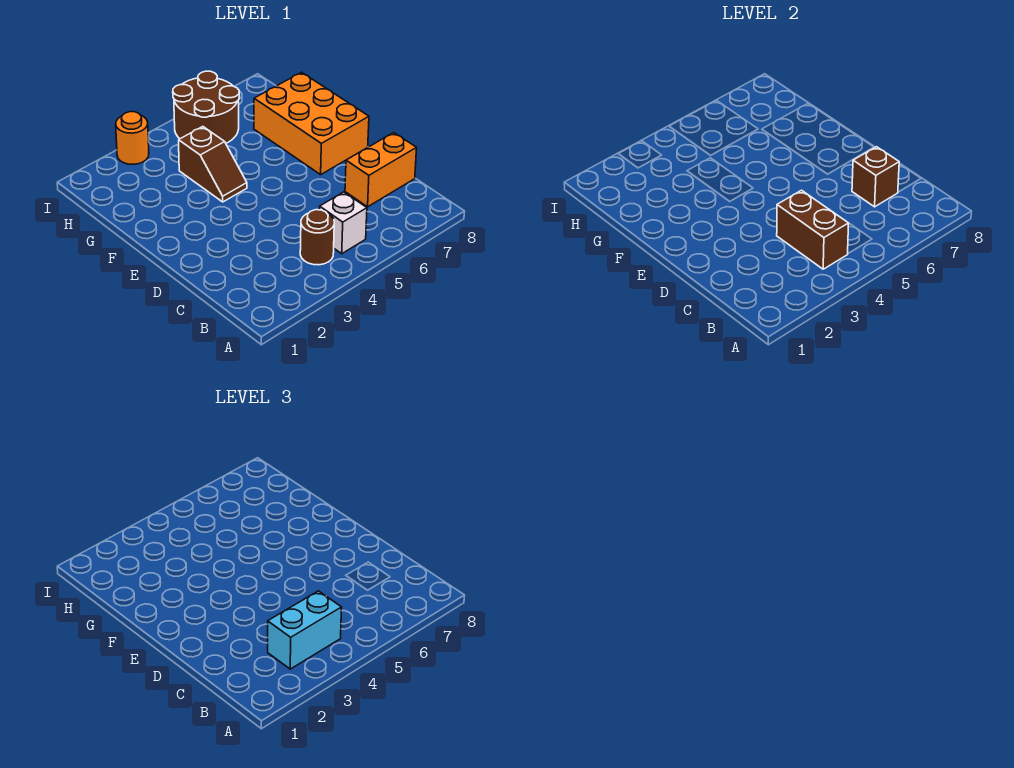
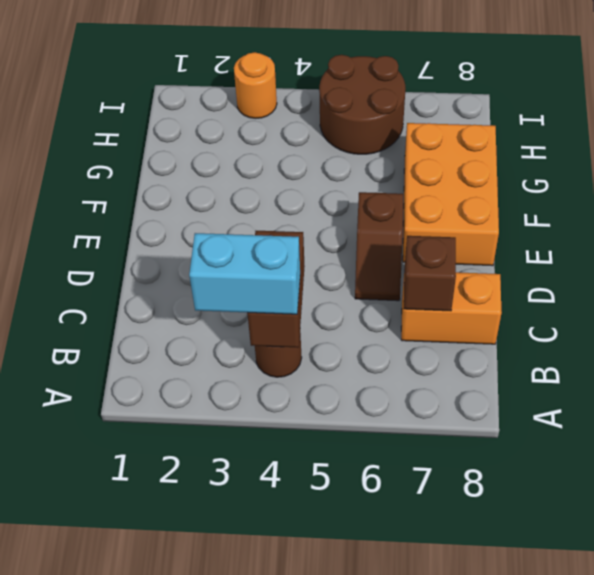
white brick B5 level 1 -> none
brown slope F4:G4 level 1 top G -> brown slope D6:E6 level 1 top E

